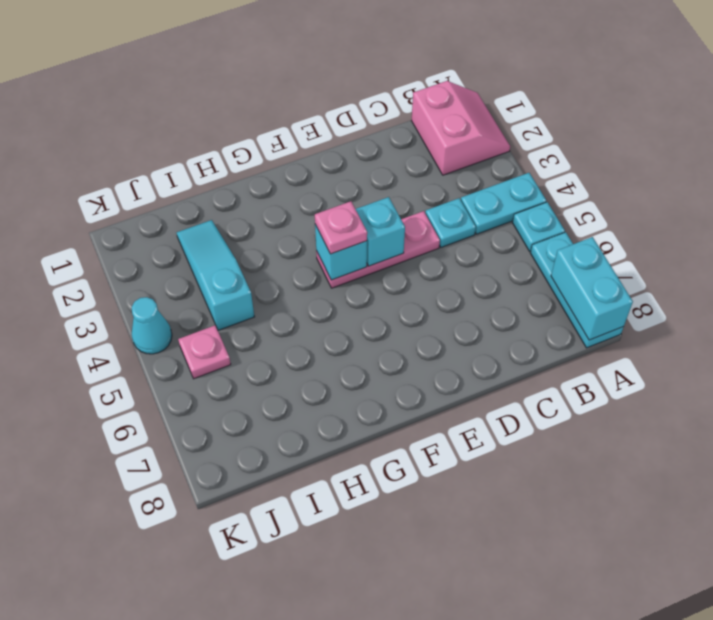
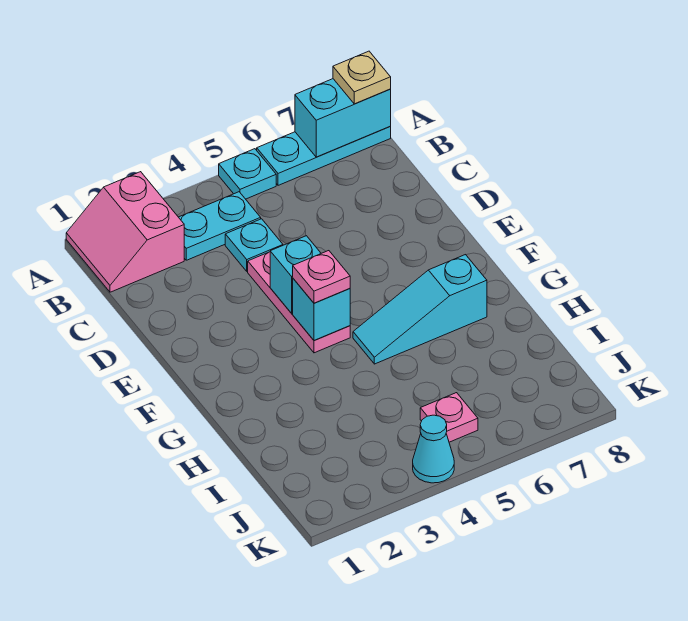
pink slope A1:B2 level 1 top B -> pink slope A1:B2 level 1 top 2
cyan plate A4:B4 level 1 -> cyan plate B3:B4 level 1
none -> tan plate A8 level 3
cyan slope I2:I4 level 1 top 4 -> cyan slope G5:G7 level 1 top 7

